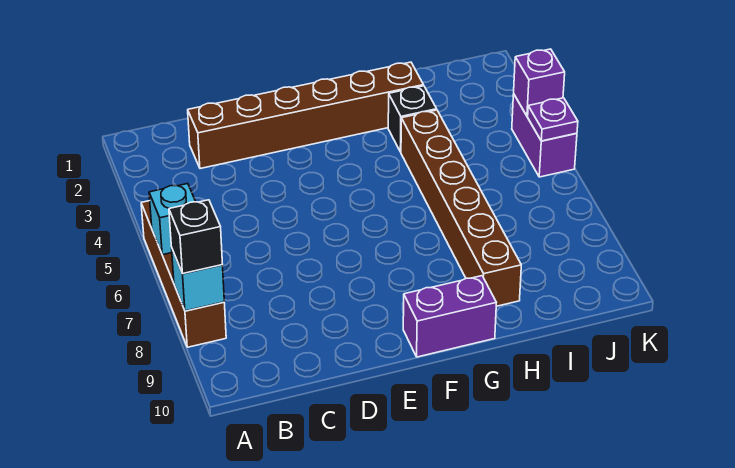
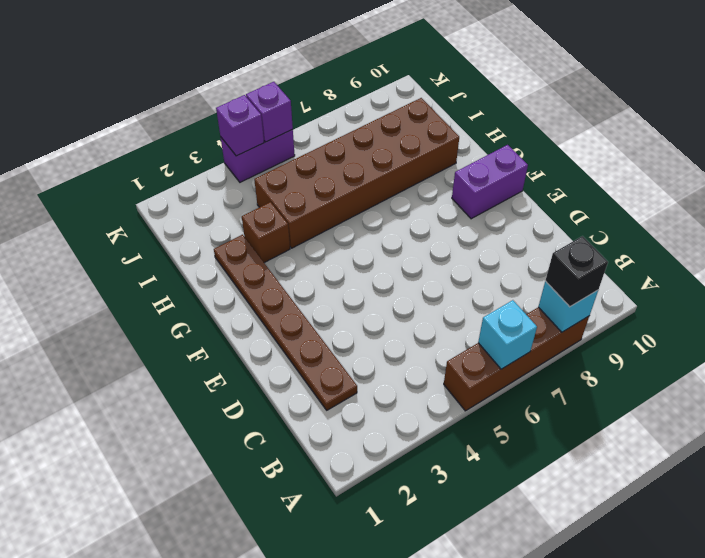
brown brick C2:H2 level 1 -> brown plate C2:H2 level 1
purple brick F10:G10 level 1 -> purple brick F9:F10 level 1
black brick H3 level 1 -> brown brick H3 level 1
brown brick H4:H9 level 1 -> brown brick H4:I9 level 1
purple plate K5 level 2 -> purple brick K5 level 2

